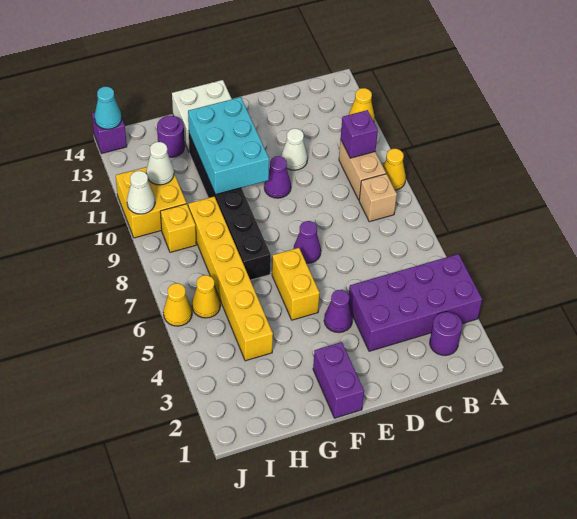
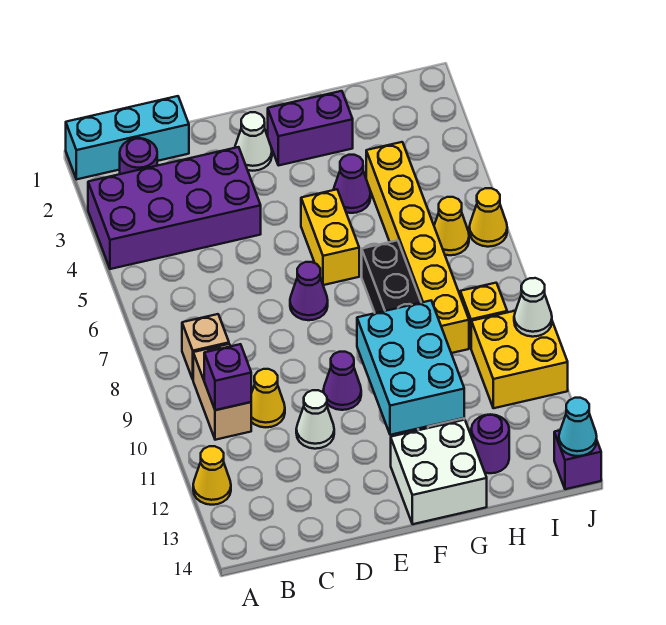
none -> cyan brick A1:C1 level 1
yellow cone A9 level 1 -> yellow cone C10 level 1
purple cone E4 level 1 -> purple cone G4 level 1
purple brick F1:F2 level 1 -> purple brick F2:G2 level 1
white cone I11 level 2 -> white cone E2 level 1

